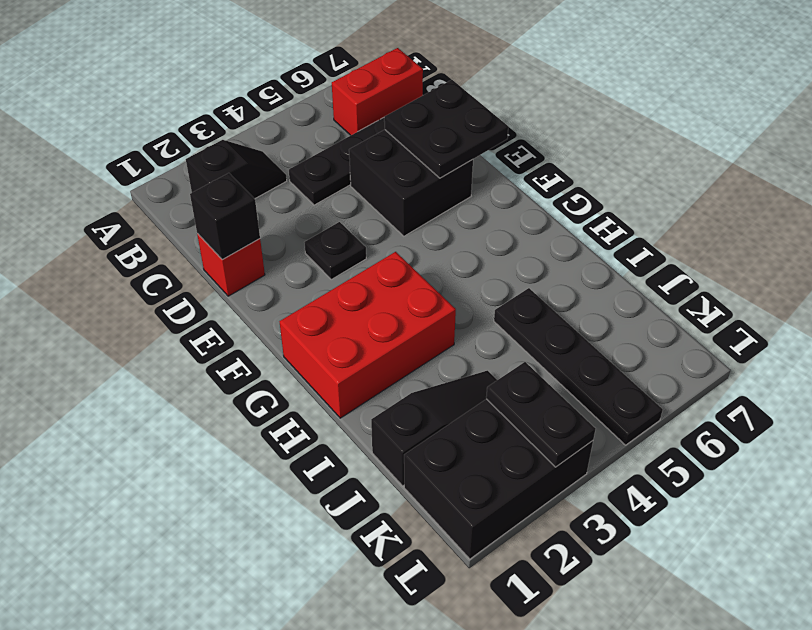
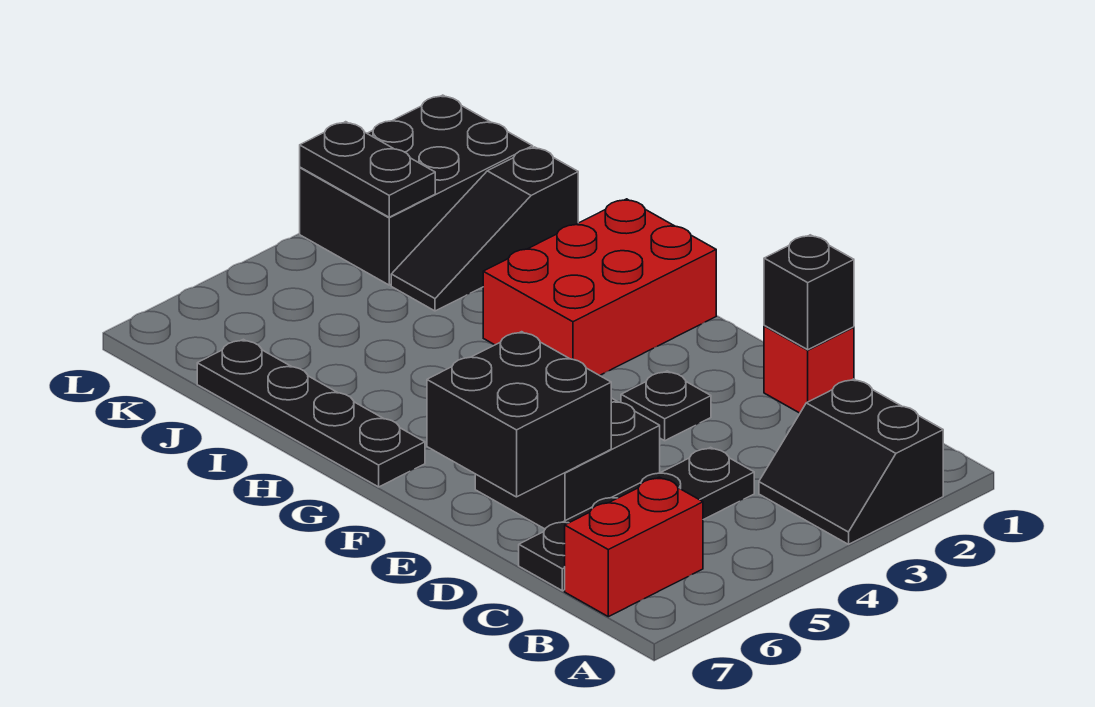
black slope B2:B3 level 1 top 2 -> black slope A2:B3 level 1 top 2
black plate D6:E7 level 2 -> black brick D6:E7 level 2
black plate I5:L5 level 1 -> black plate G7:J7 level 1

